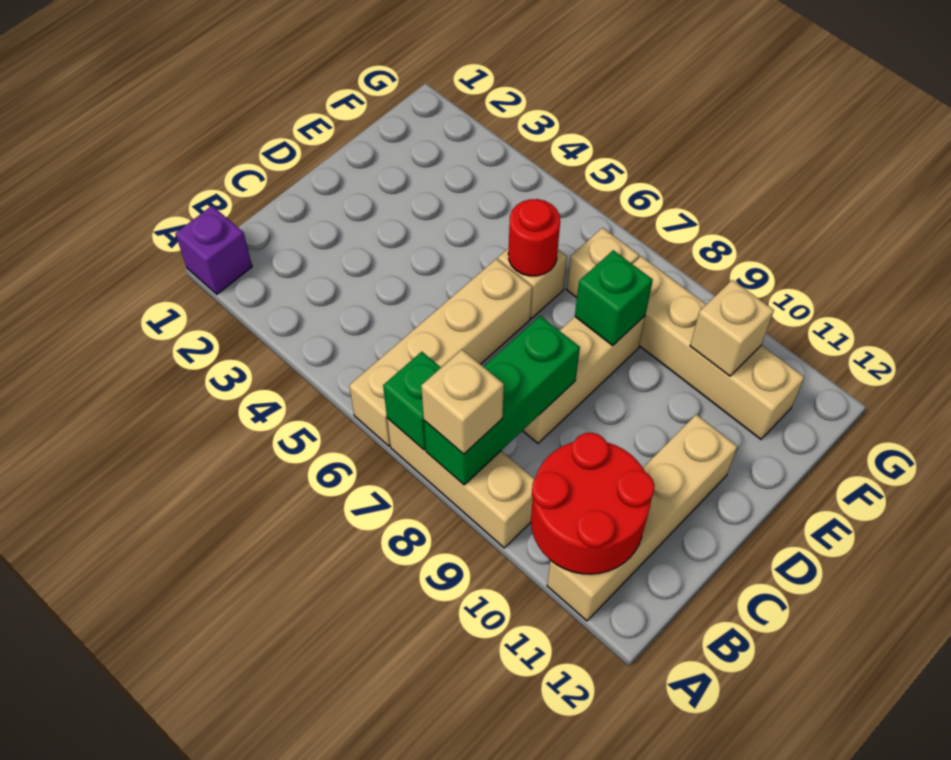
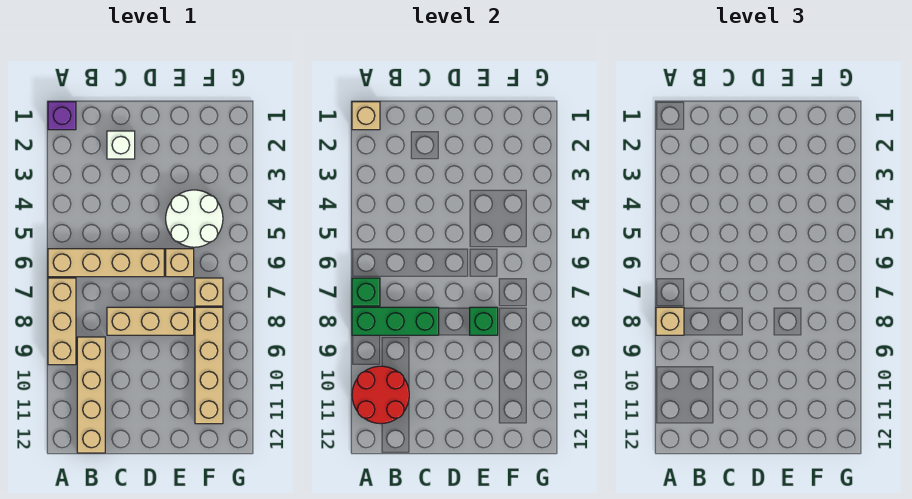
tan brick A11:D11 level 1 -> tan brick B9:B12 level 1
none -> white brick C2 level 1
none -> white round brick E4:F5 level 1
red round brick E6 level 2 -> none
tan brick F10 level 2 -> tan brick A1 level 2

